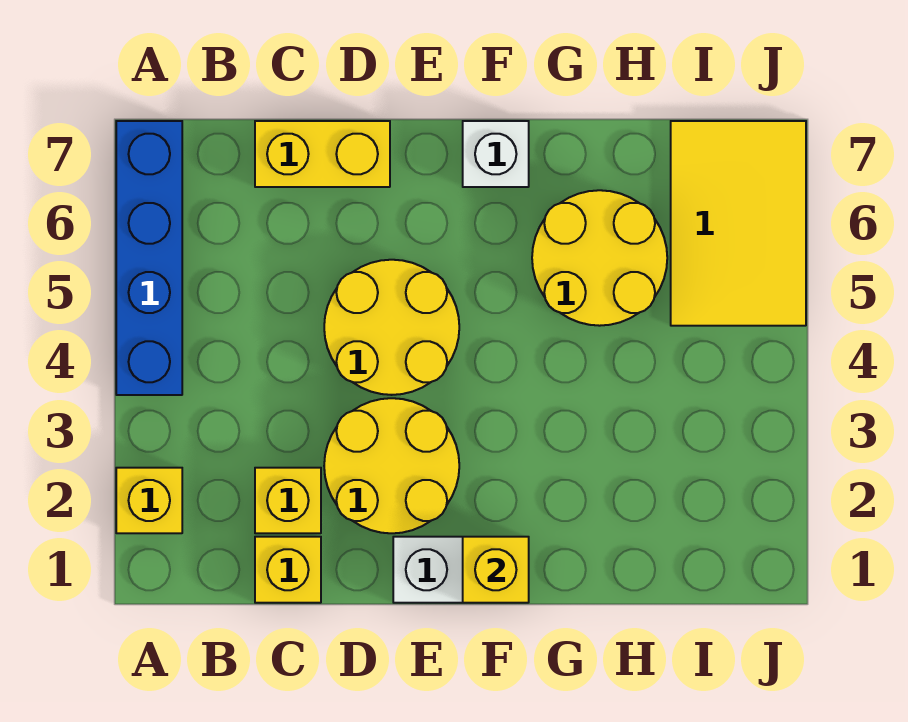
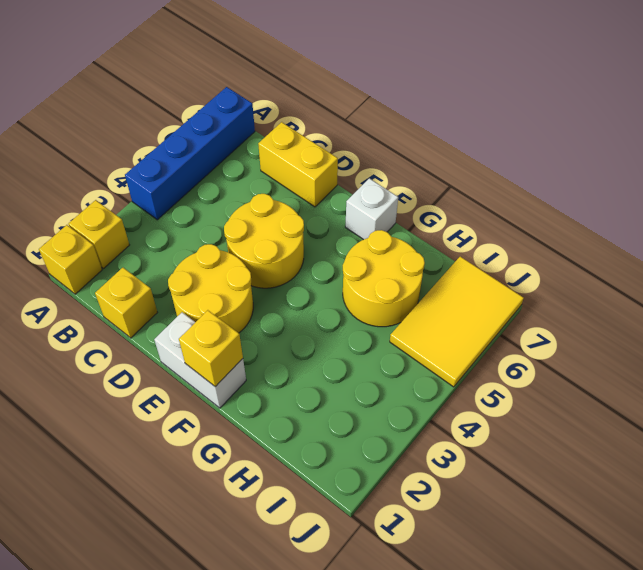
yellow brick C2 level 1 -> yellow brick A1 level 1

